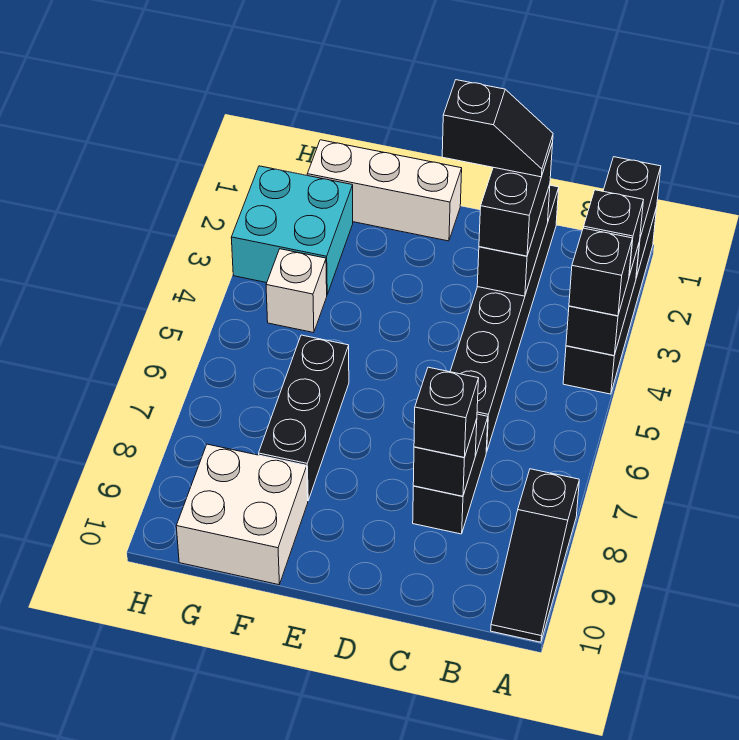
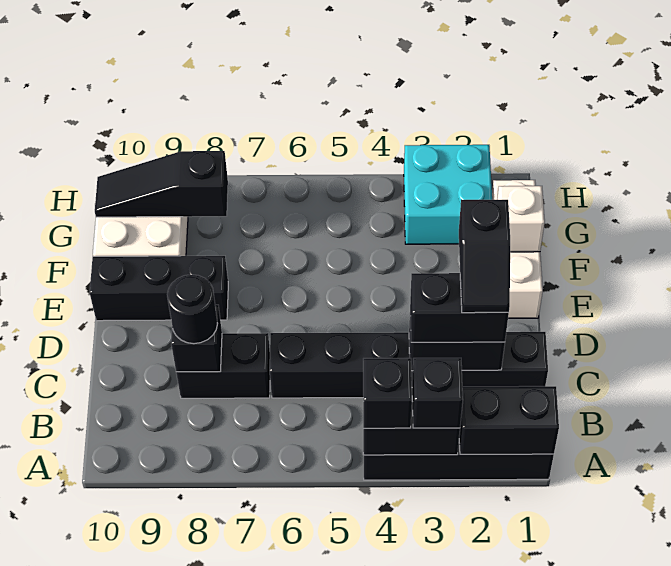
black slope A8:A10 level 1 top 8 -> black slope G8:G10 level 2 top 8
black brick C8 level 3 -> black round brick C8 level 3
black brick F6:F8 level 1 -> black brick E8:E10 level 1
white brick G4 level 1 -> white brick F1 level 2

